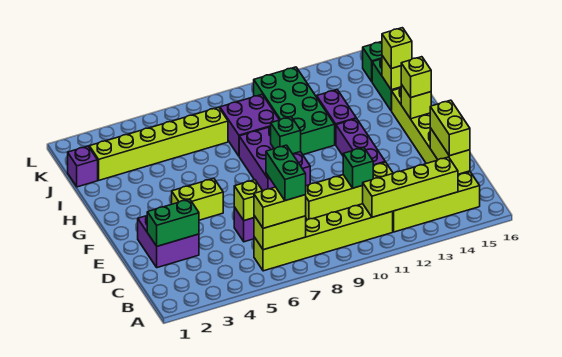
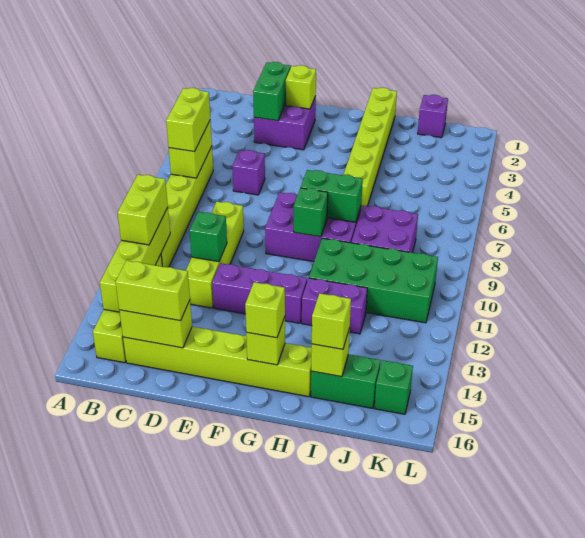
green brick B7:C7 level 4 -> green brick G8:H8 level 2
lime brick D6 level 2 -> lime brick E2 level 2
lime brick F4:F5 level 1 -> lime brick B11:B12 level 3
lime brick J2:J7 level 1 -> lime brick H1:H6 level 1

